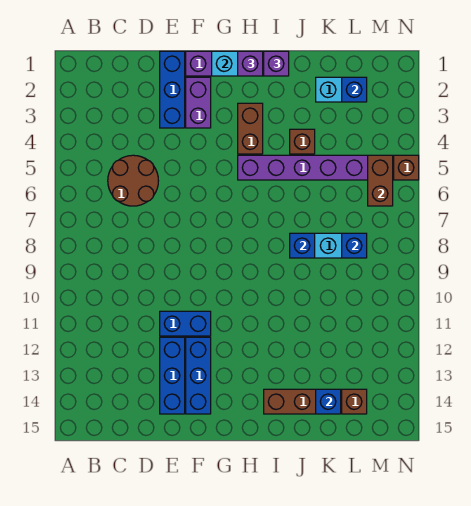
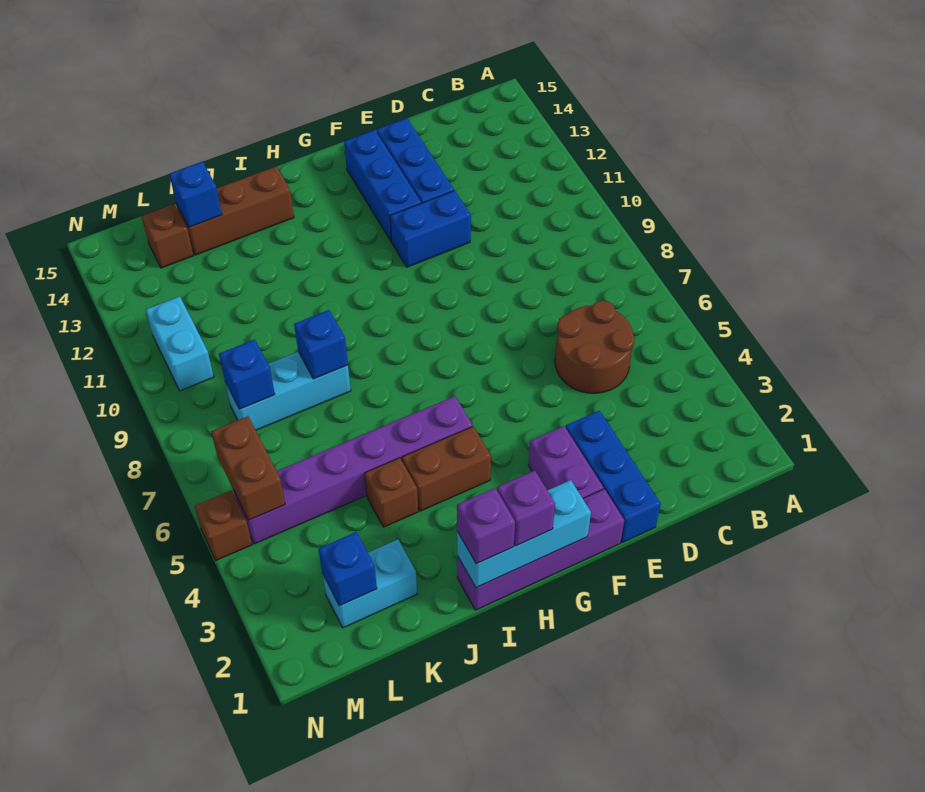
brown brick H3:H4 level 1 -> brown brick H4:I4 level 1
none -> cyan brick M10:M11 level 1

